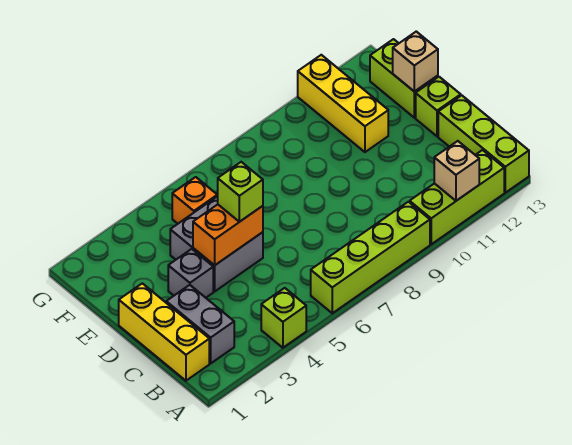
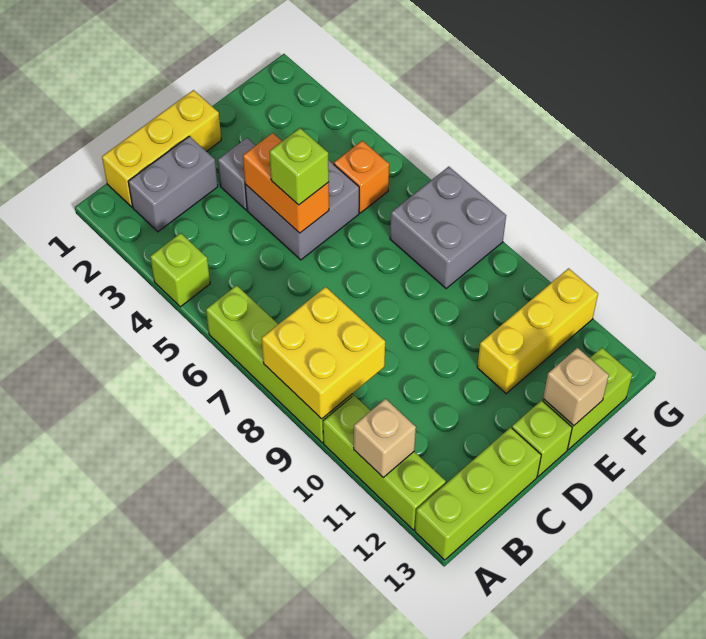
none -> yellow brick A8:B9 level 2
none -> grey brick F7:G8 level 1

